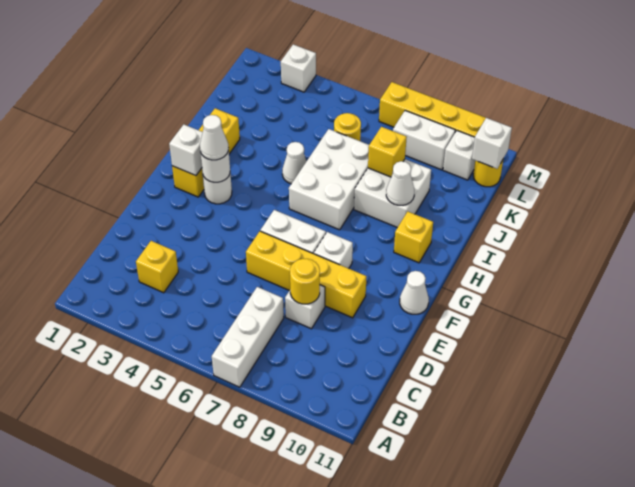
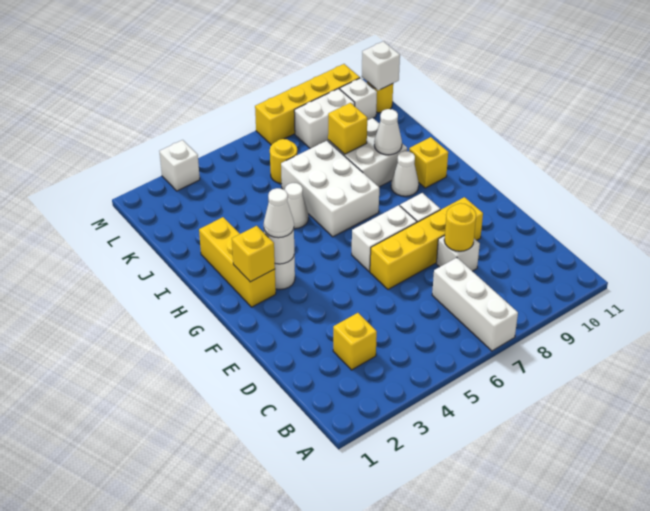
white cone F11 level 1 -> white cone H9 level 1
white brick G2 level 2 -> yellow brick G2 level 2

